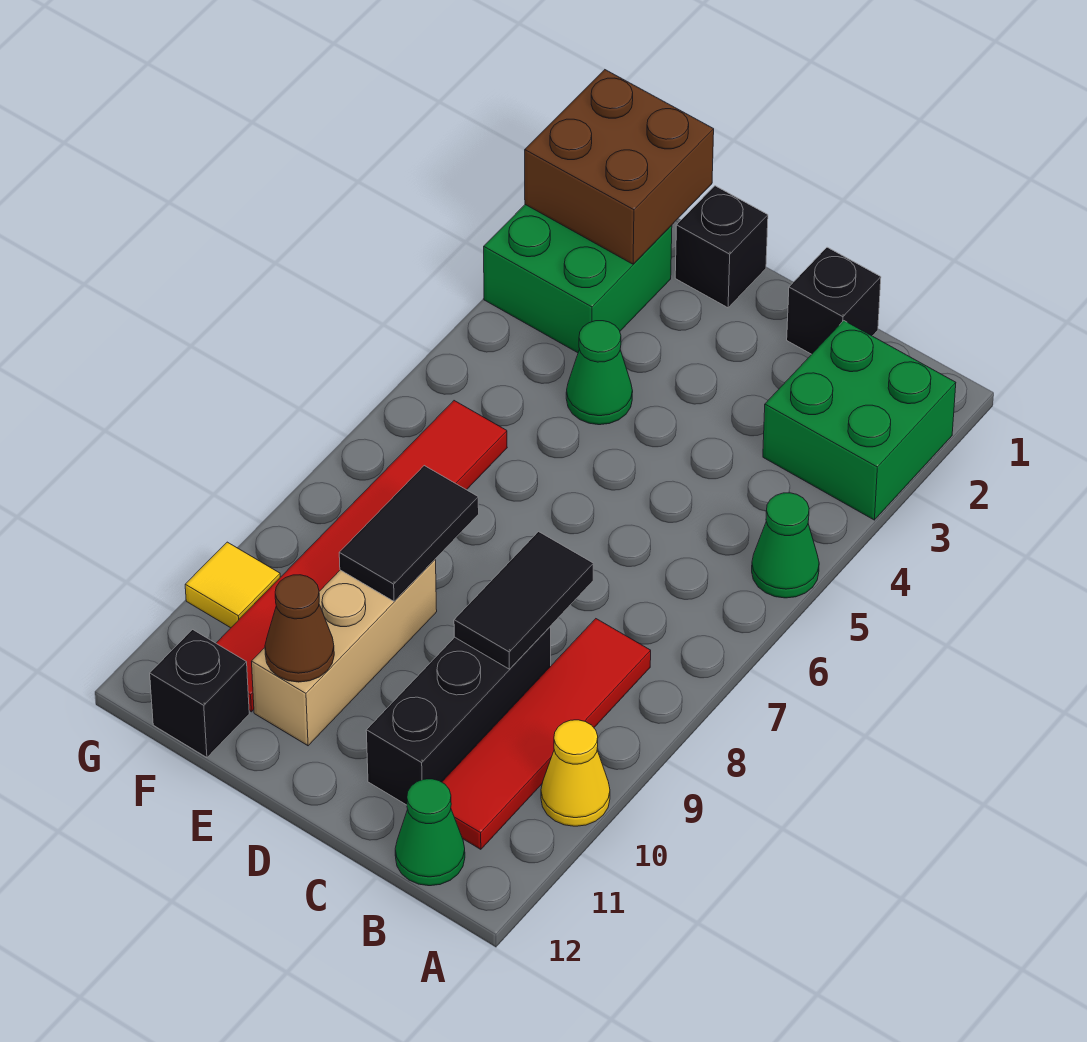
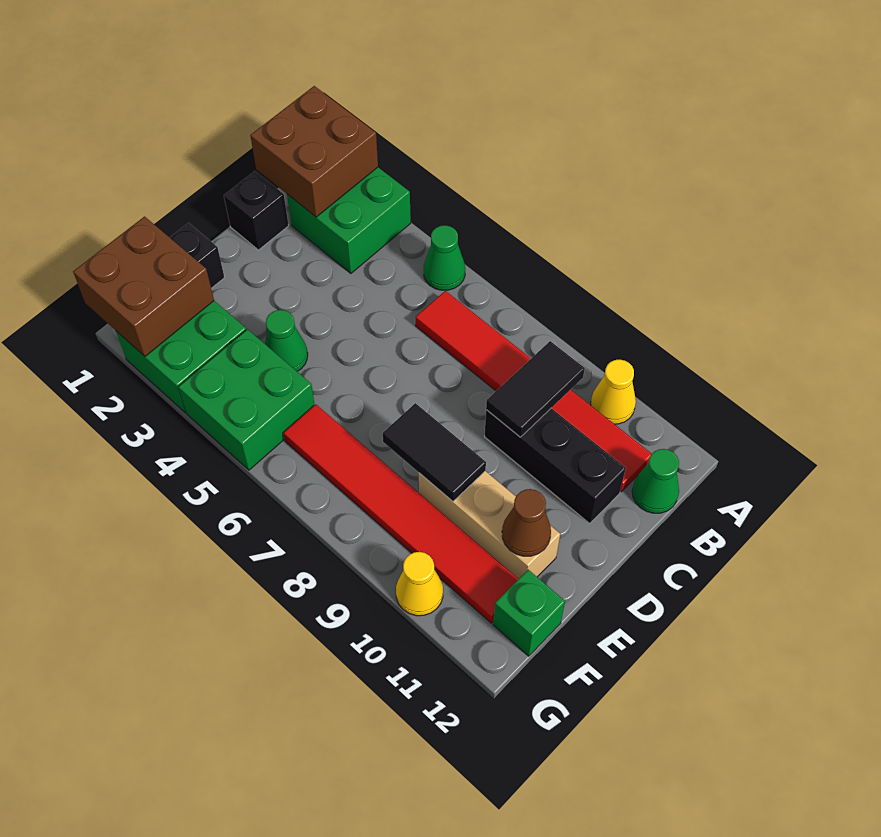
none -> brown brick A1:B2 level 2
red tile B8:B11 level 1 -> red tile B6:B11 level 1
black tile C8:C9 level 2 -> black tile B9:C9 level 2
none -> green brick F4:G5 level 1
black brick F12 level 1 -> green brick F12 level 1
yellow tile G10 level 1 -> yellow cone G10 level 1

